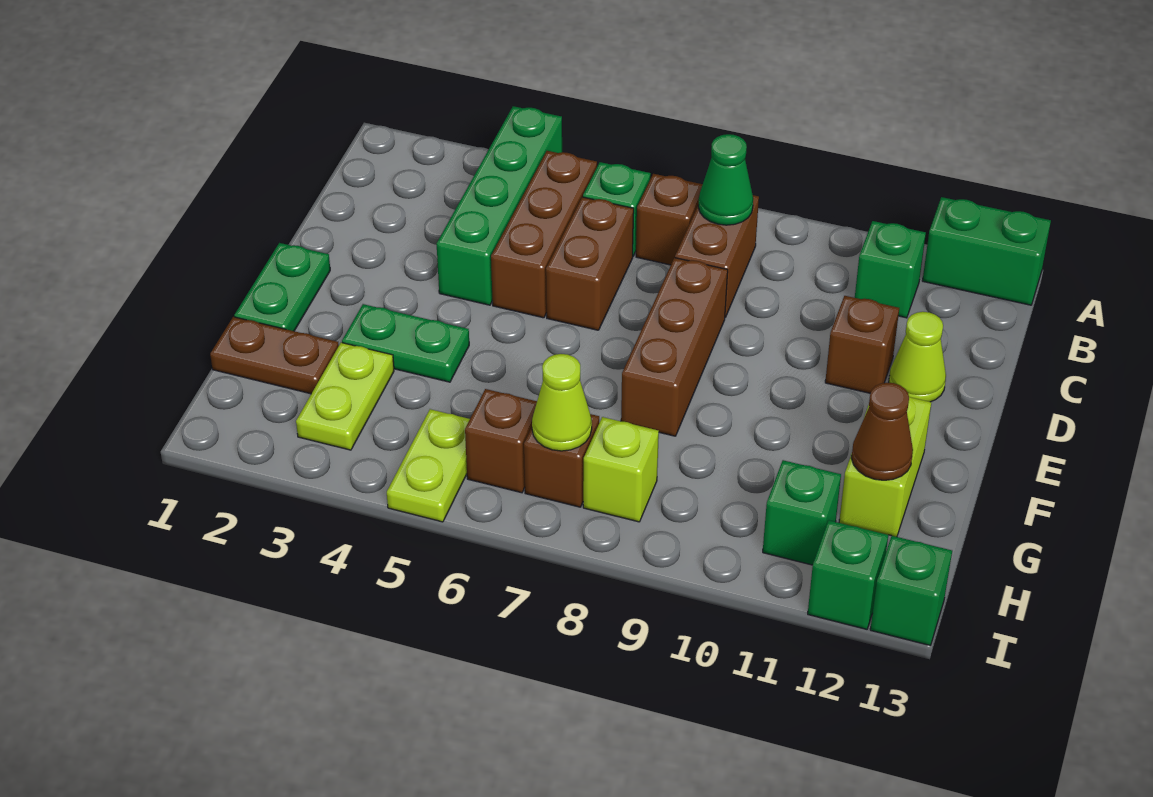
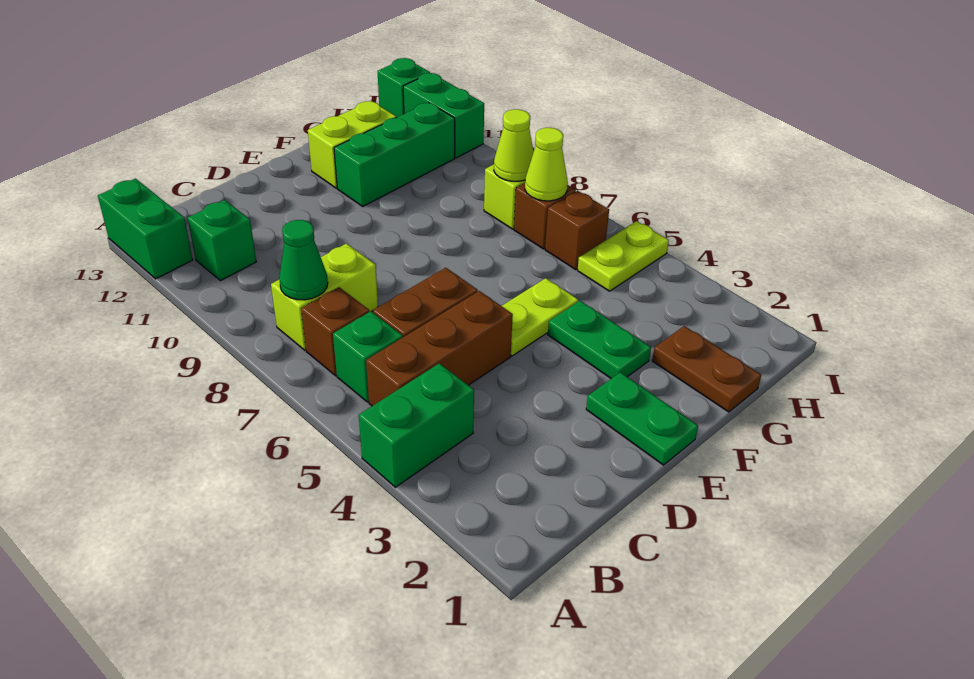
green brick A4:D4 level 1 -> green brick A4:B4 level 1
brown brick B8:C8 level 1 -> lime brick B8:C8 level 1
brown brick D8:F8 level 1 -> none
brown brick D11 level 1 -> none
lime cone D12 level 1 -> lime cone H8 level 2
green plate E1:F1 level 1 -> green plate E1:E2 level 1
lime plate G3:H3 level 1 -> lime plate E5:F5 level 1
brown cone G12 level 2 -> none
green brick H11 level 1 -> green brick F11:H11 level 1
green brick I12 level 1 -> green brick I11:I12 level 1

